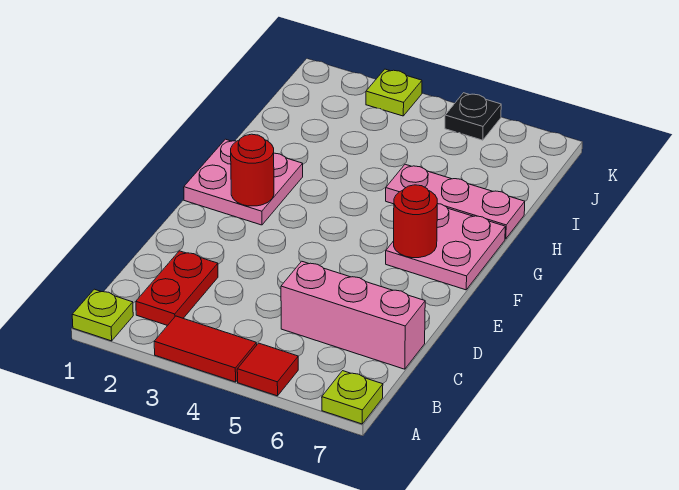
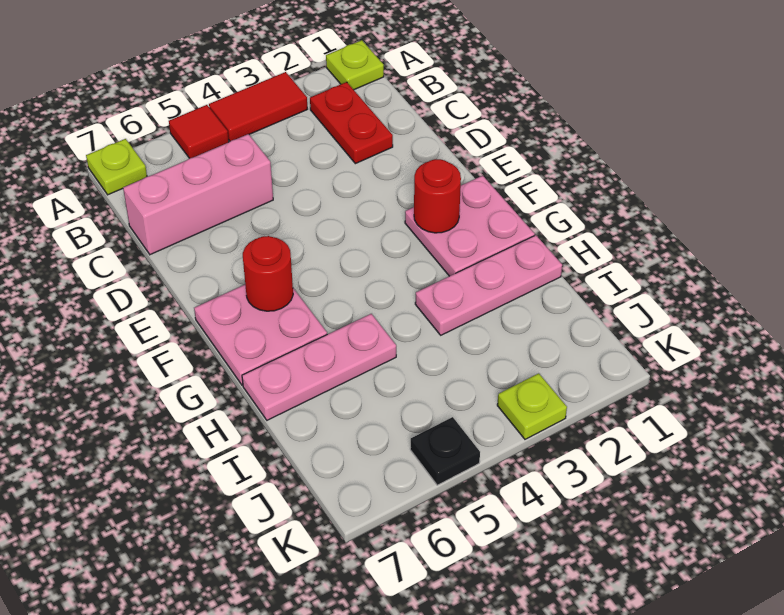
none -> pink plate H1:H3 level 1

